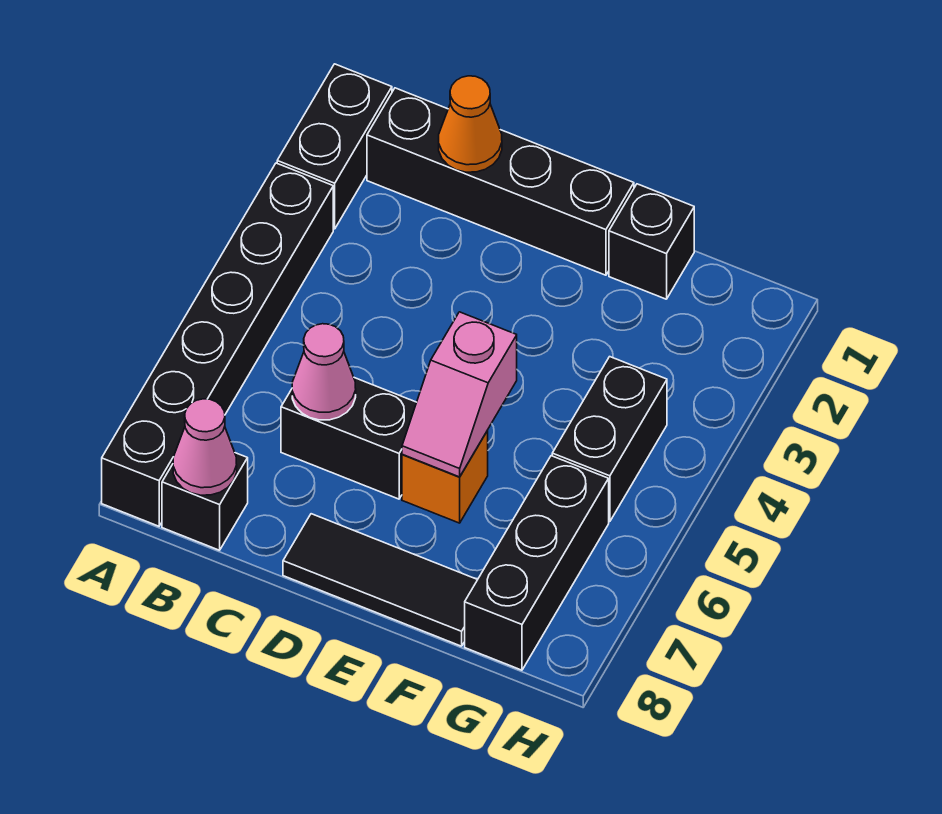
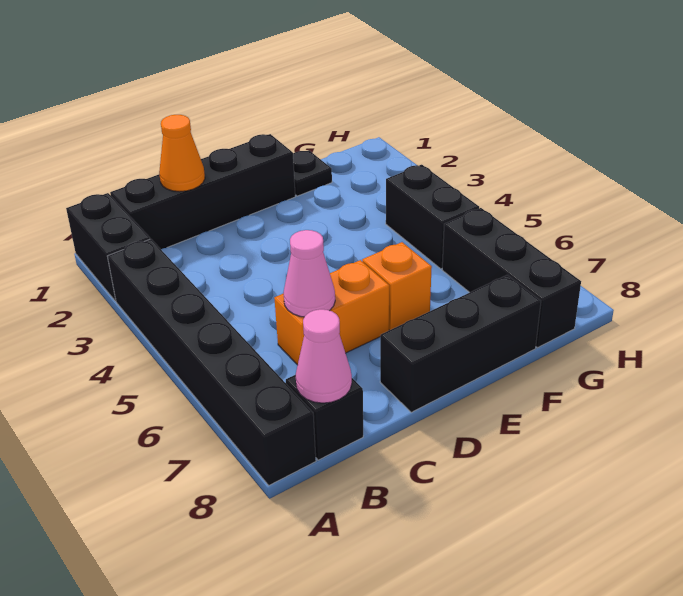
black brick C6:D6 level 1 -> orange brick C6:D6 level 1
black tile D8:F8 level 1 -> black brick D8:F8 level 1
pink slope E5:E6 level 2 top 5 -> none
black brick F1 level 1 -> black plate F1 level 1

